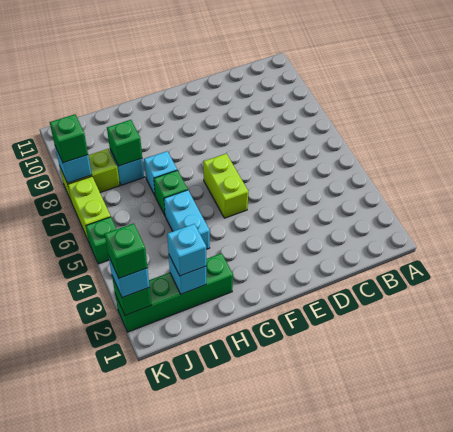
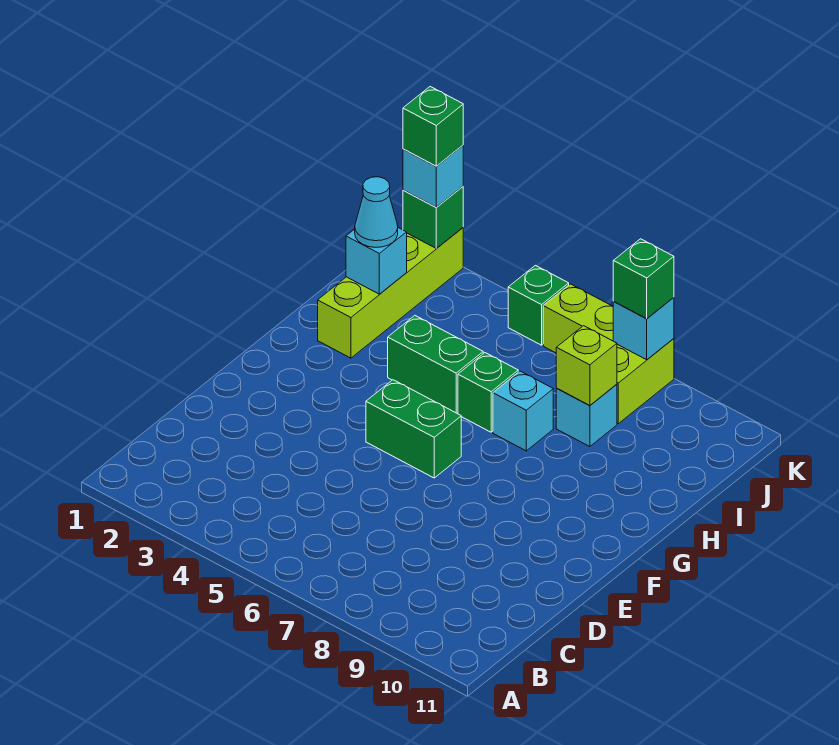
lime brick F5:F6 level 1 -> green brick F5:F6 level 1
green brick H2:K2 level 1 -> lime brick H2:K2 level 1
cyan brick H4:H5 level 1 -> green brick H4:H5 level 1
cyan brick I2 level 3 -> cyan cone I2 level 3
green brick I8 level 2 -> lime brick I8 level 2

